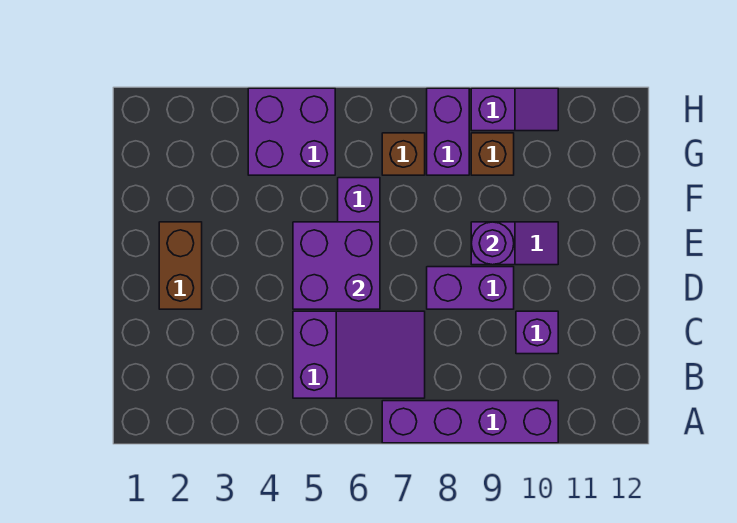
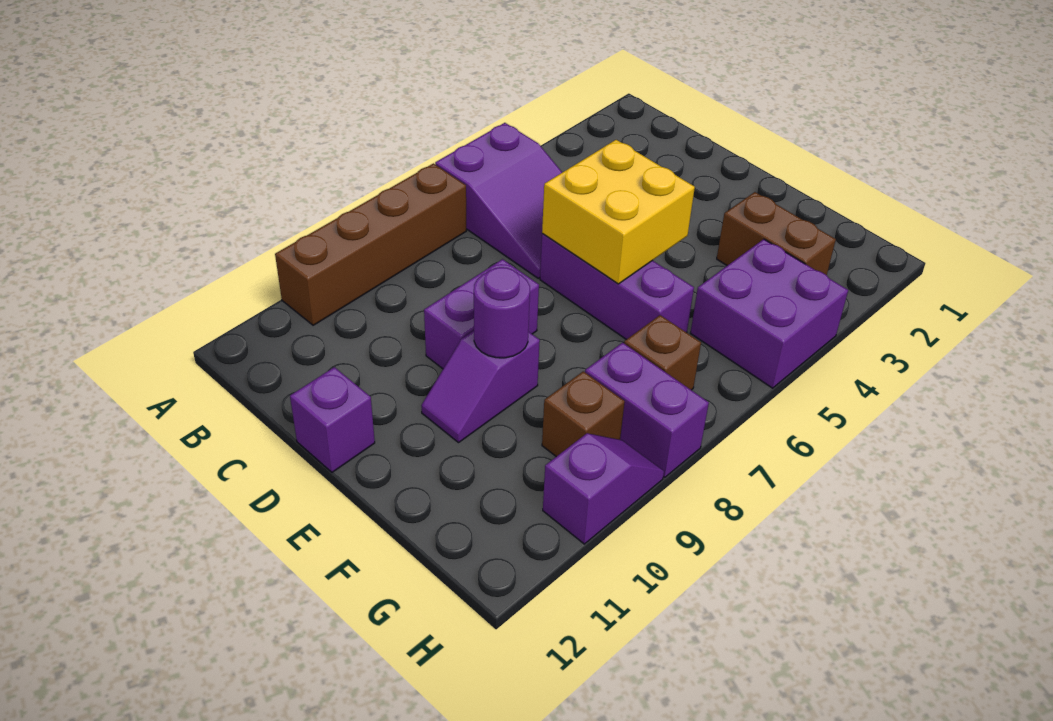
purple brick A7:A10 level 1 -> brown brick A7:A10 level 1
purple slope B5:C7 level 1 top 5 -> purple slope A5:C6 level 1 top A
purple brick C10 level 1 -> purple brick D12 level 1
brown brick D2:E2 level 1 -> brown brick F3:G3 level 1
purple brick D5:E6 level 2 -> yellow brick D5:E6 level 2
purple slope H9:H10 level 1 top 9 -> purple slope H9:H10 level 1 top 10

